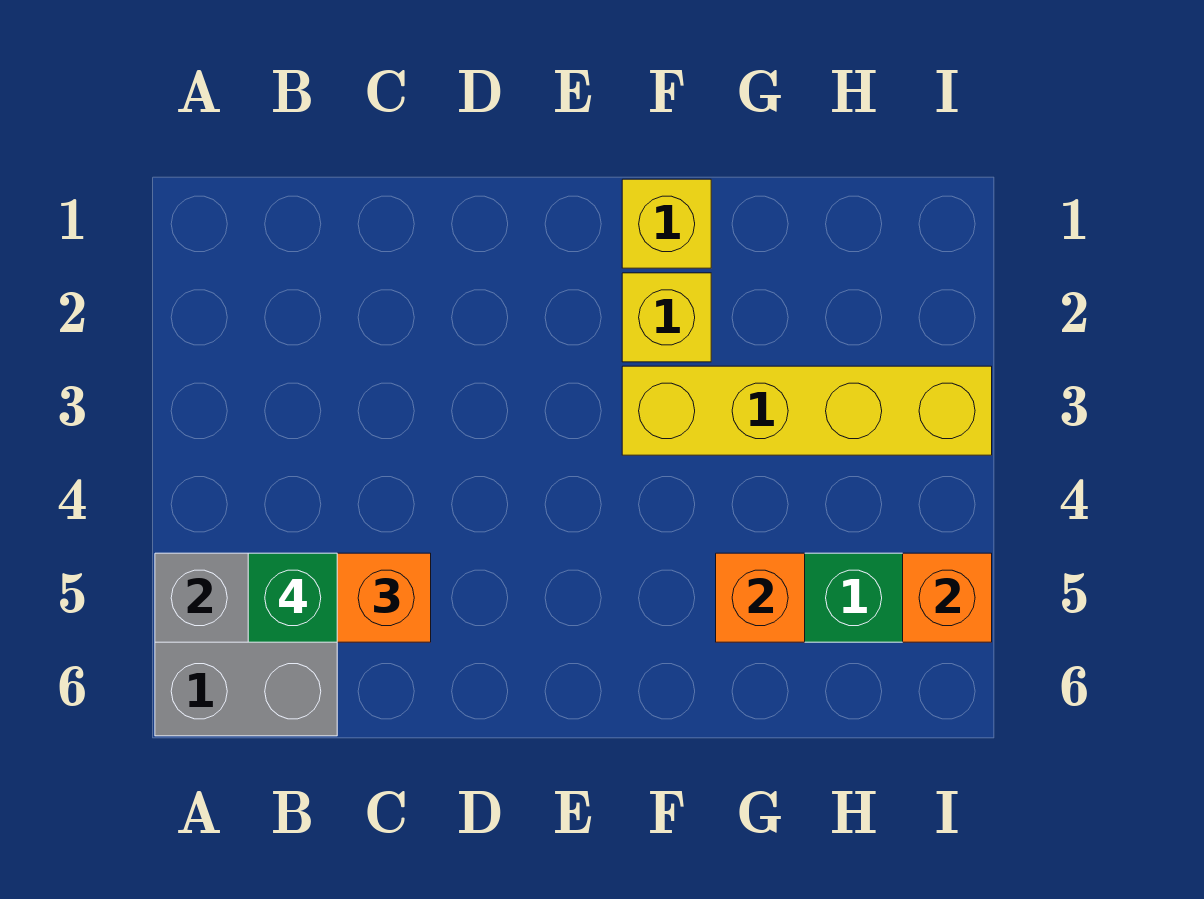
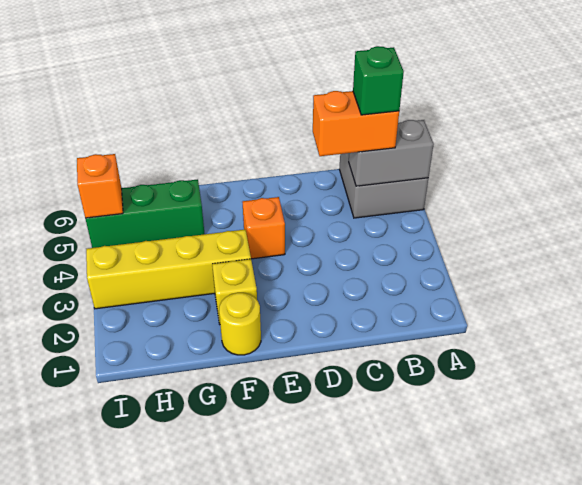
yellow brick F1 level 1 -> yellow round brick F1 level 1
orange brick G5 level 2 -> orange brick E4 level 1

